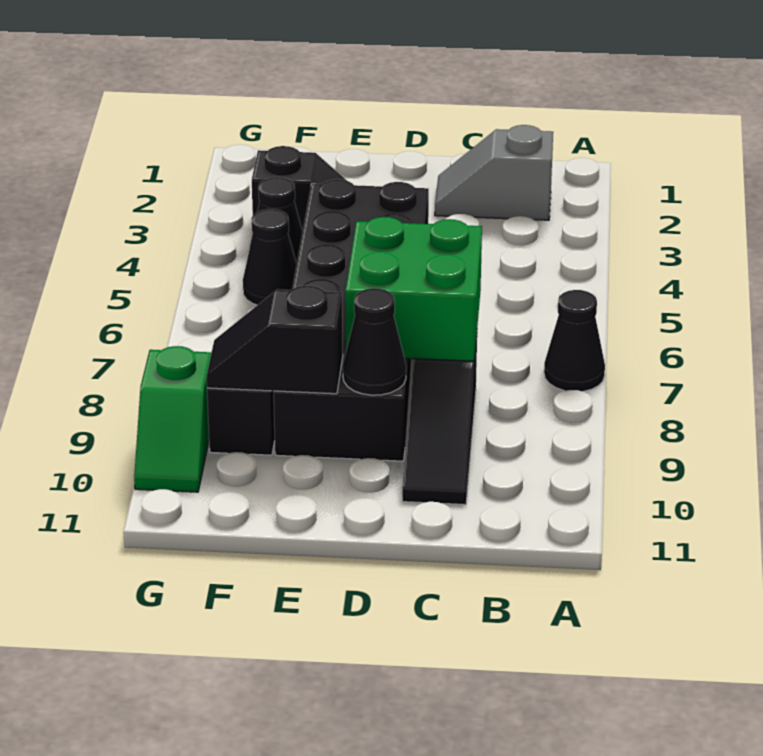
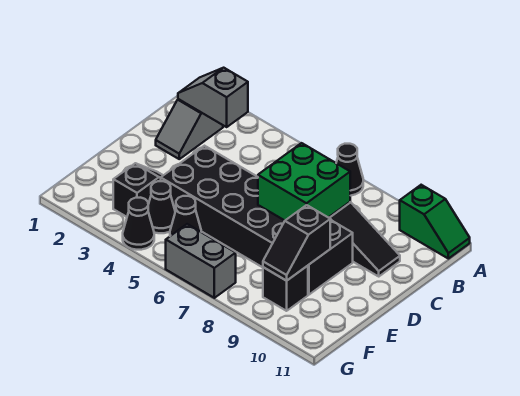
none -> grey slope B2:B3 level 2 top 3
black cone D9 level 2 -> black cone G4 level 1
none -> grey brick G6:G7 level 1
green slope G9:G10 level 1 top 9 -> green slope A10:A11 level 1 top 10

